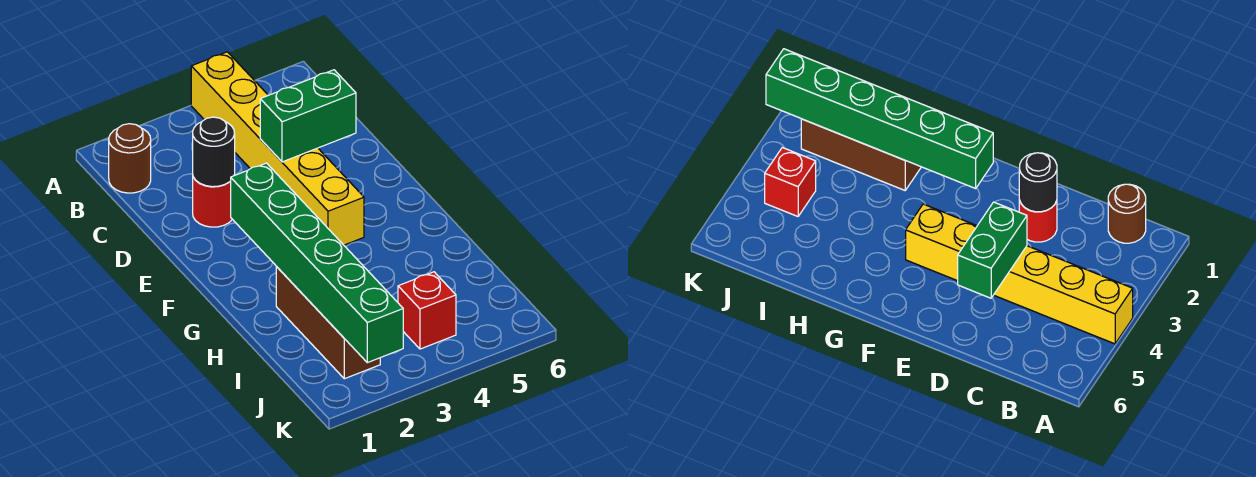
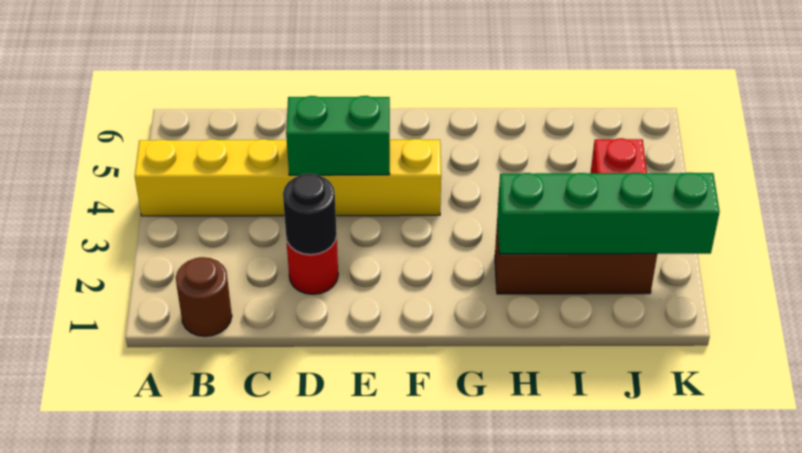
green brick D4:D5 level 2 -> green brick D4:E4 level 2
green brick F2:K2 level 2 -> green brick H2:K2 level 2

